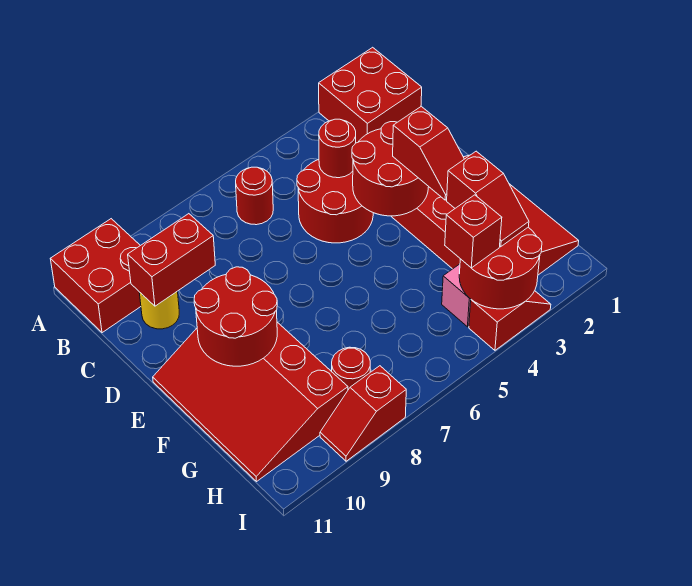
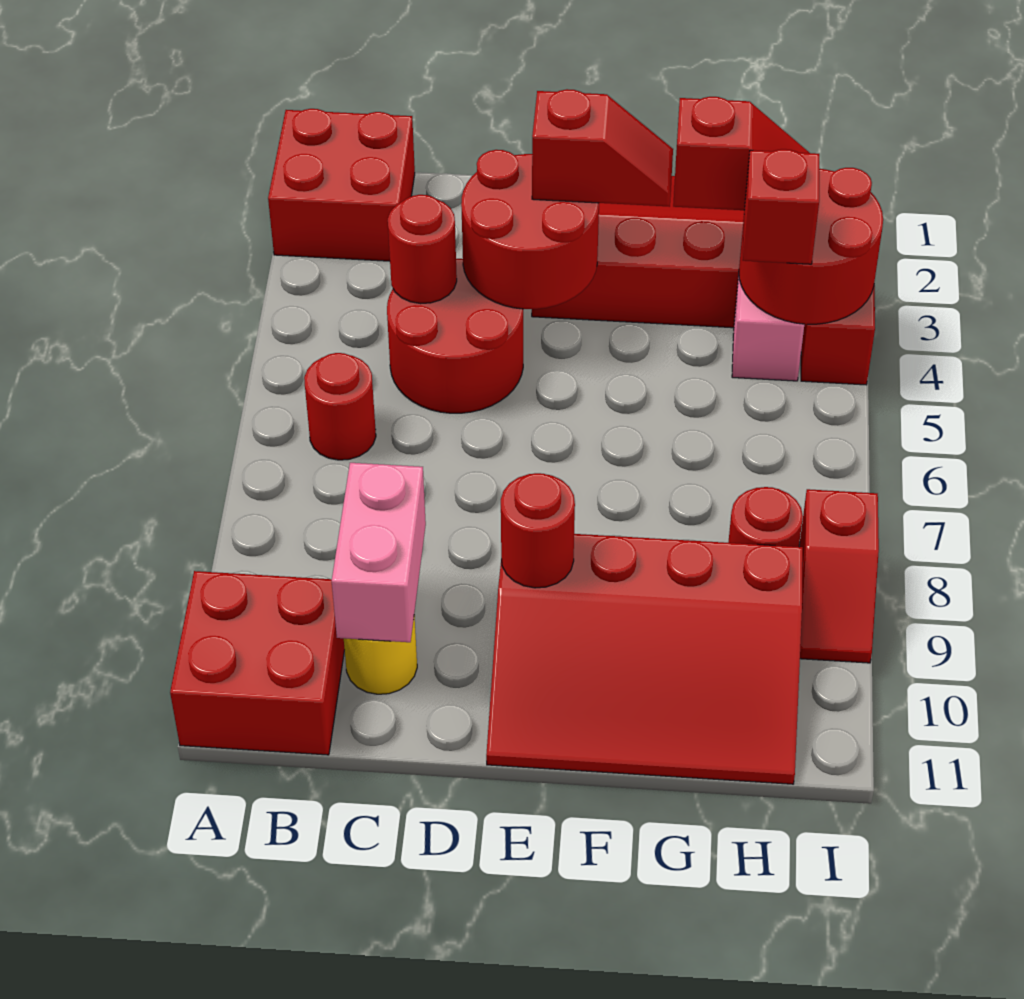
red brick C9:C10 level 2 -> pink brick C9:C10 level 2
red round brick E9:F10 level 2 -> red round brick E9 level 2

